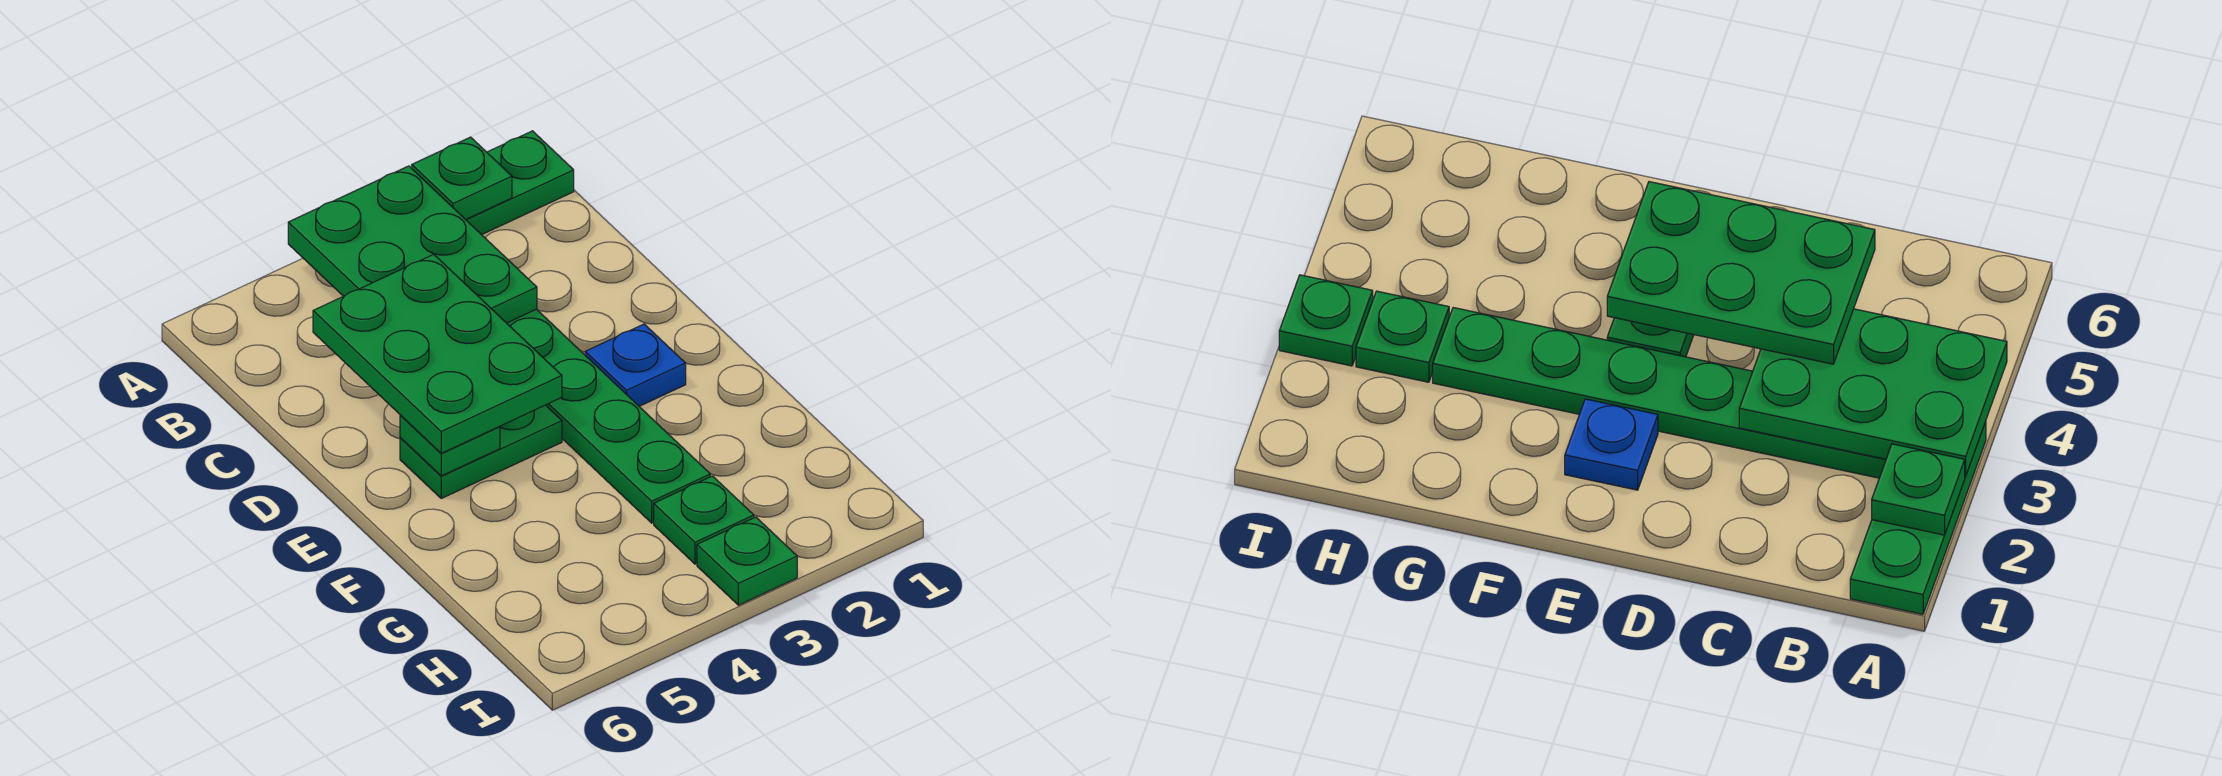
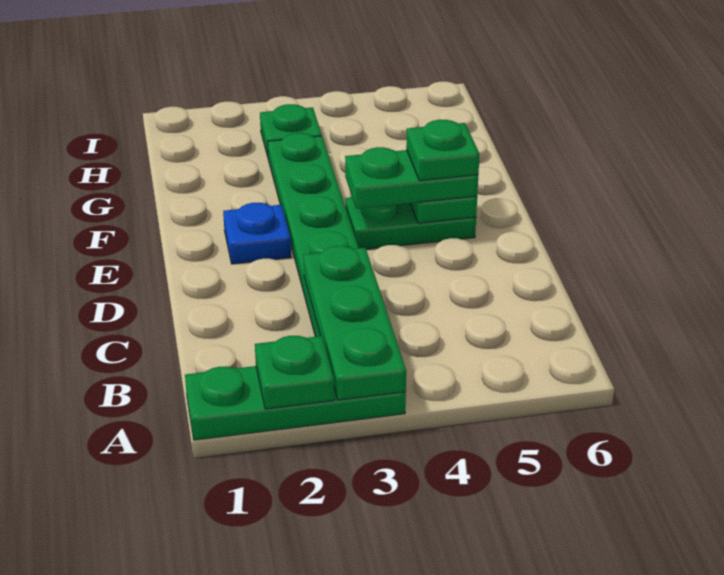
green plate A3:C4 level 2 -> green plate A3:C3 level 2
green plate C4:E5 level 3 -> green plate E4:E5 level 3
green plate I3 level 1 -> green plate E5 level 4

